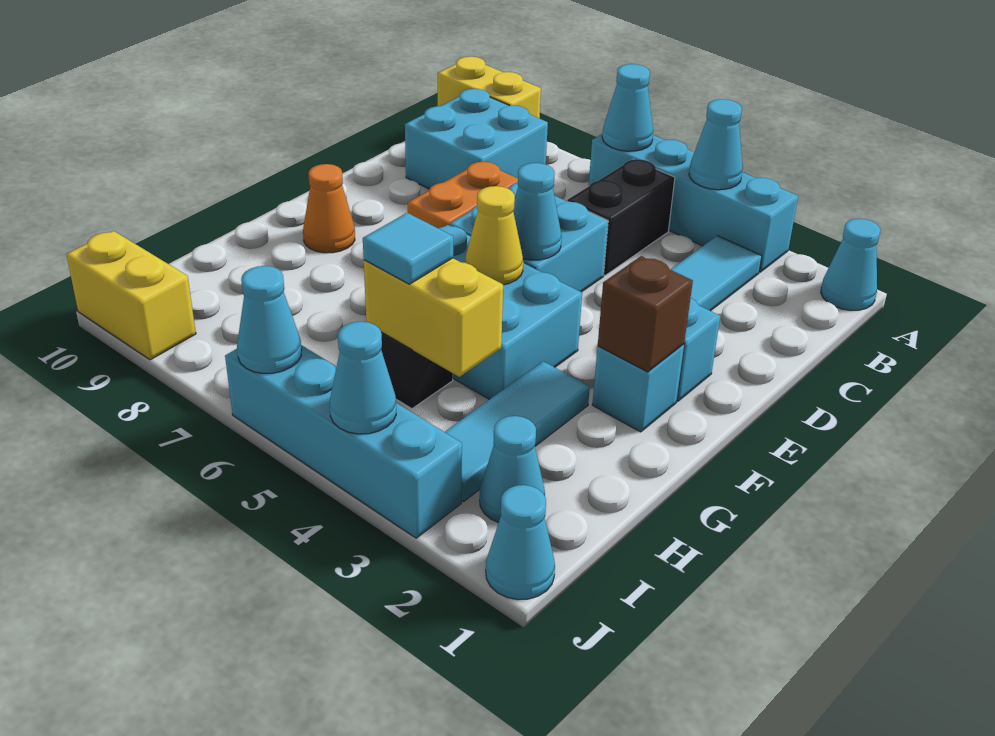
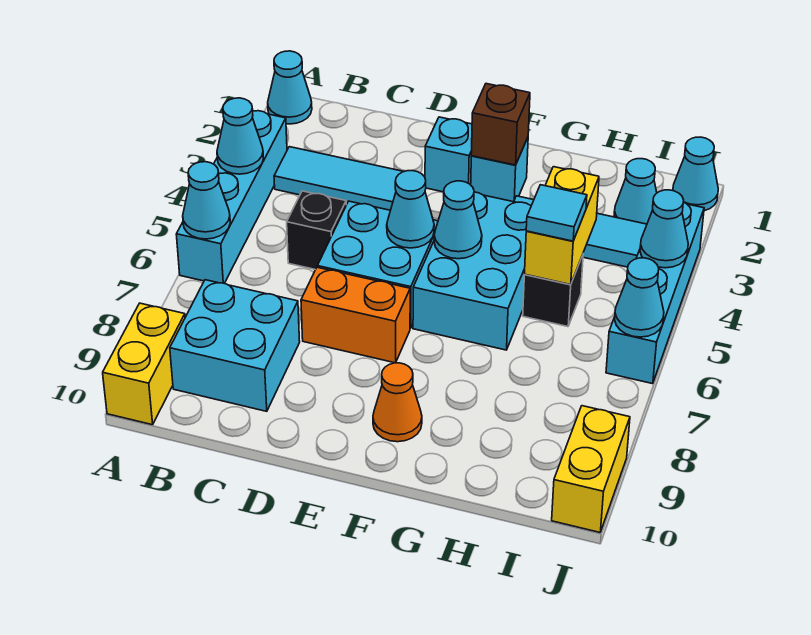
black brick B5:C5 level 1 -> black brick C5 level 1
yellow cone F5 level 2 -> cyan cone F5 level 2

